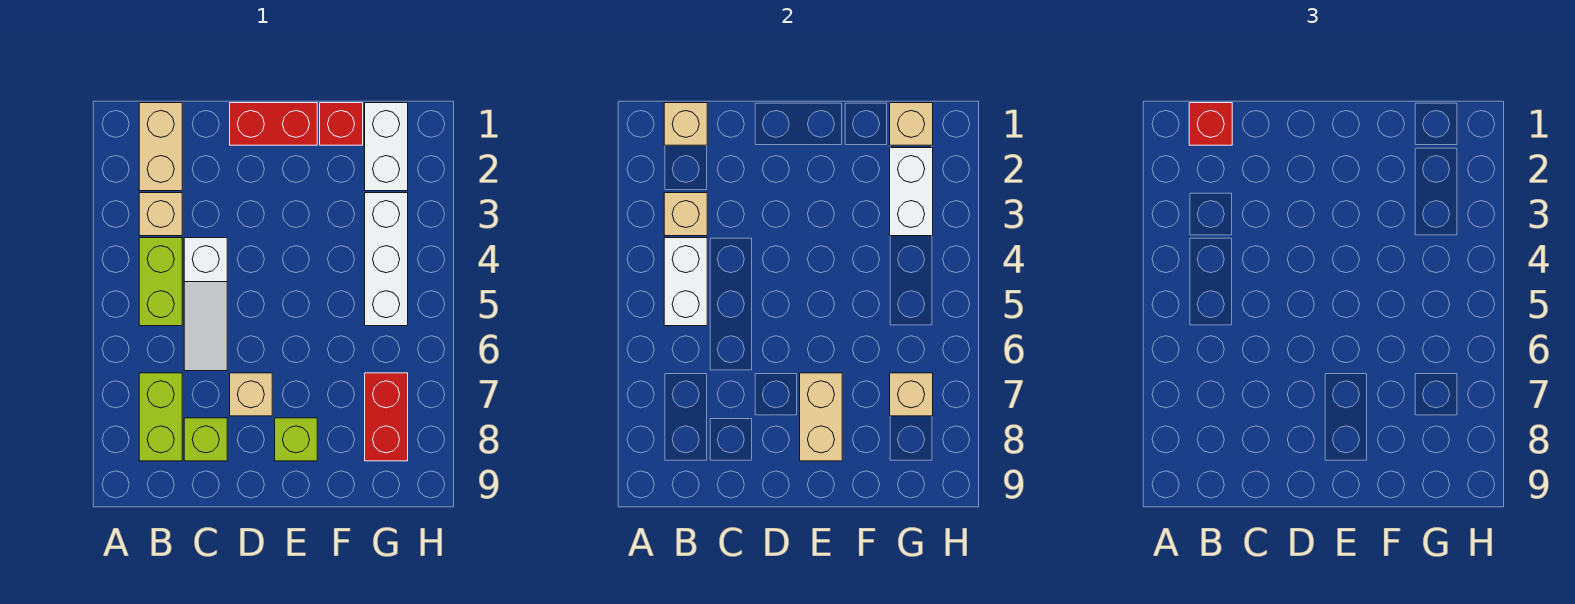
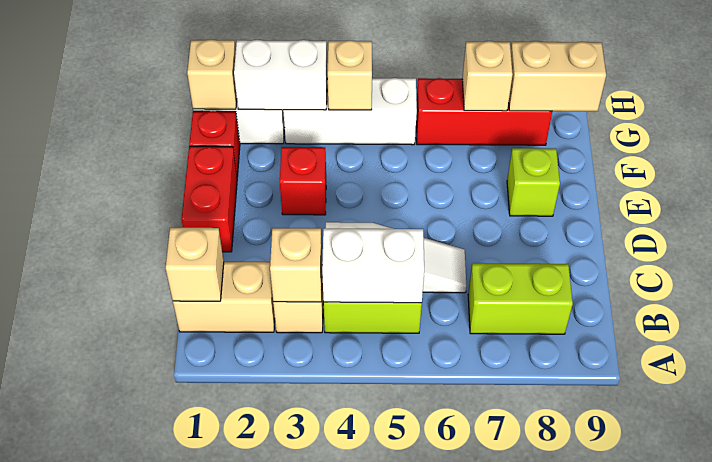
red brick B1 level 3 -> red brick E3 level 1
lime brick C8 level 1 -> none
tan brick D7 level 1 -> tan brick G4 level 2
tan brick E7:E8 level 2 -> tan brick G8:G9 level 2
red brick G7:G8 level 1 -> red brick G6:G8 level 1

